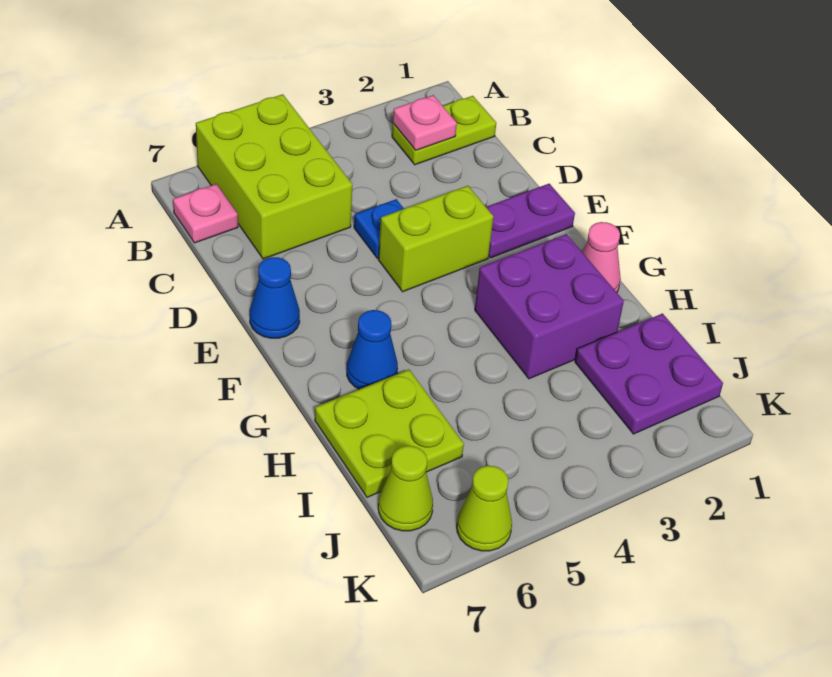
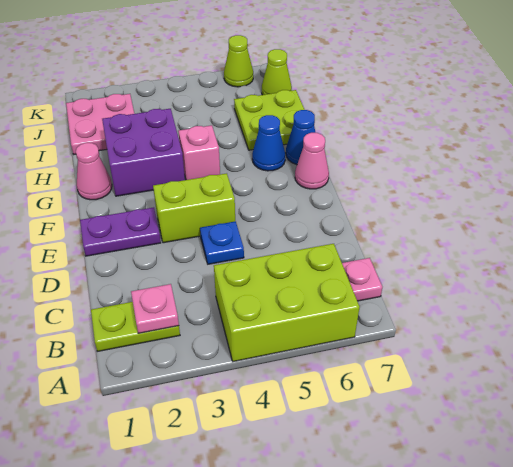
lime brick A5:C6 level 1 -> lime brick A4:B6 level 1
blue cone E7 level 1 -> blue cone G7 level 1
none -> pink cone F7 level 1
none -> pink brick G4 level 1
purple plate I1:J2 level 1 -> pink plate I1:J2 level 1

